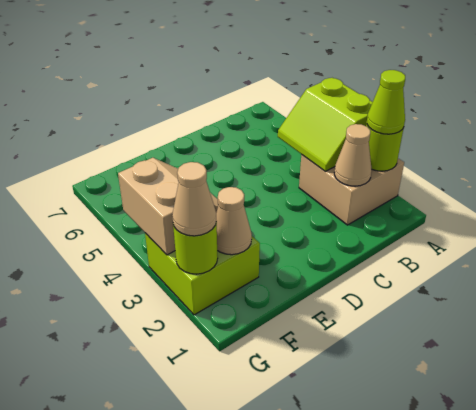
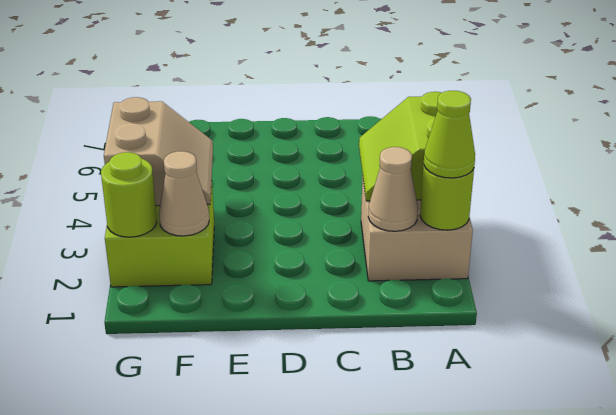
tan cone G2 level 3 -> none

